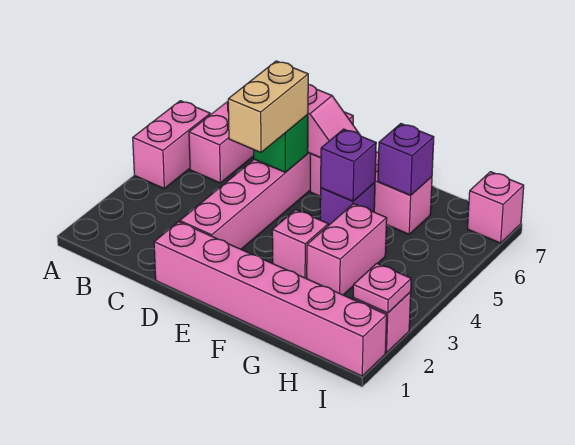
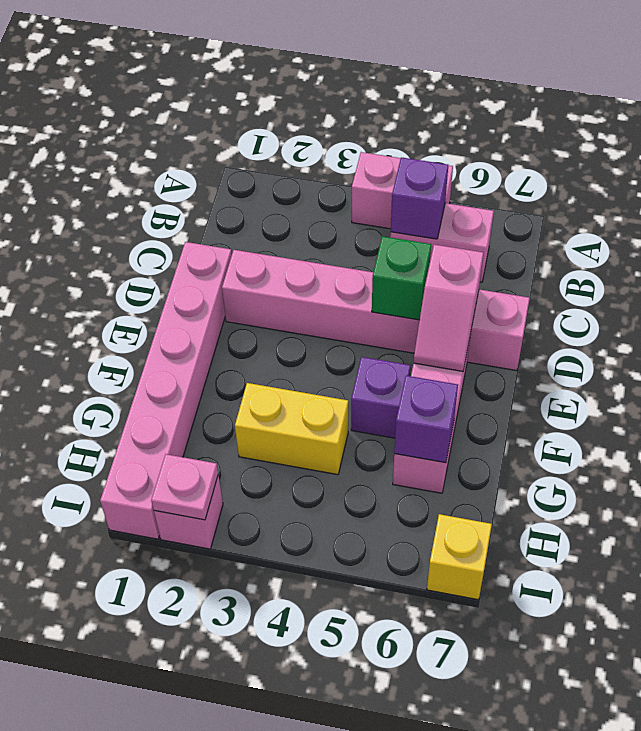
tan brick D4:D5 level 3 -> none
pink brick F3 level 1 -> none
purple brick F5 level 2 -> purple brick B5 level 2
pink brick G3:G4 level 1 -> yellow brick G3:G4 level 1
pink brick I7 level 1 -> yellow brick I7 level 1

